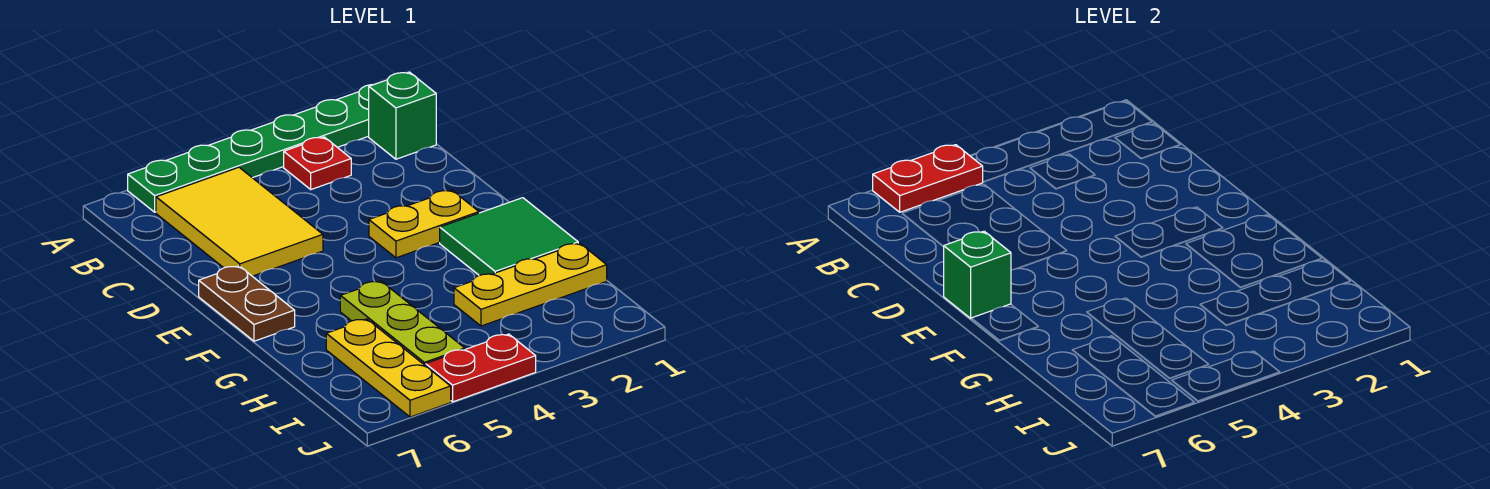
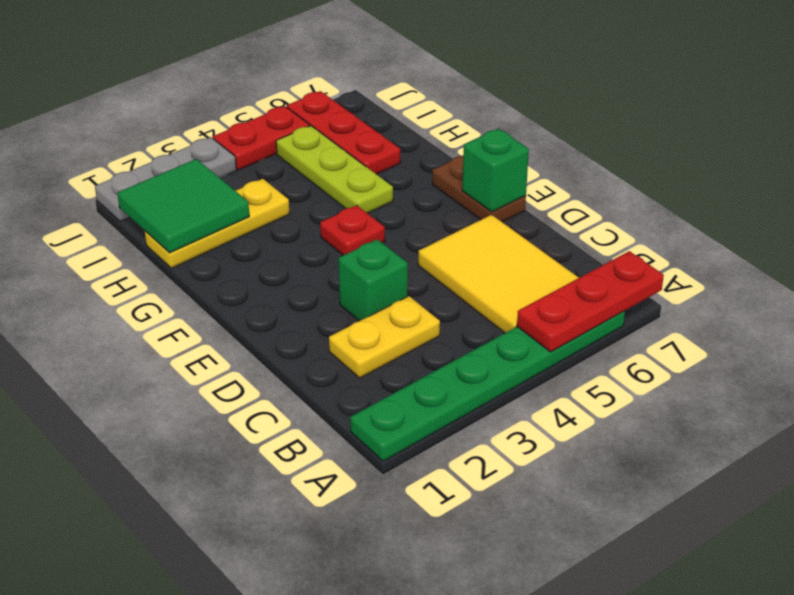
red plate A5:A6 level 2 -> red plate A5:A7 level 2
green brick B1 level 1 -> green brick D3 level 1
red plate B3 level 1 -> red plate F4 level 1
yellow plate E2:E3 level 1 -> yellow plate C2:C3 level 1
green tile F1:G2 level 1 -> green tile H1:I2 level 2
yellow plate H6:J6 level 1 -> red plate H6:J6 level 1
none -> grey plate J1:J3 level 1

